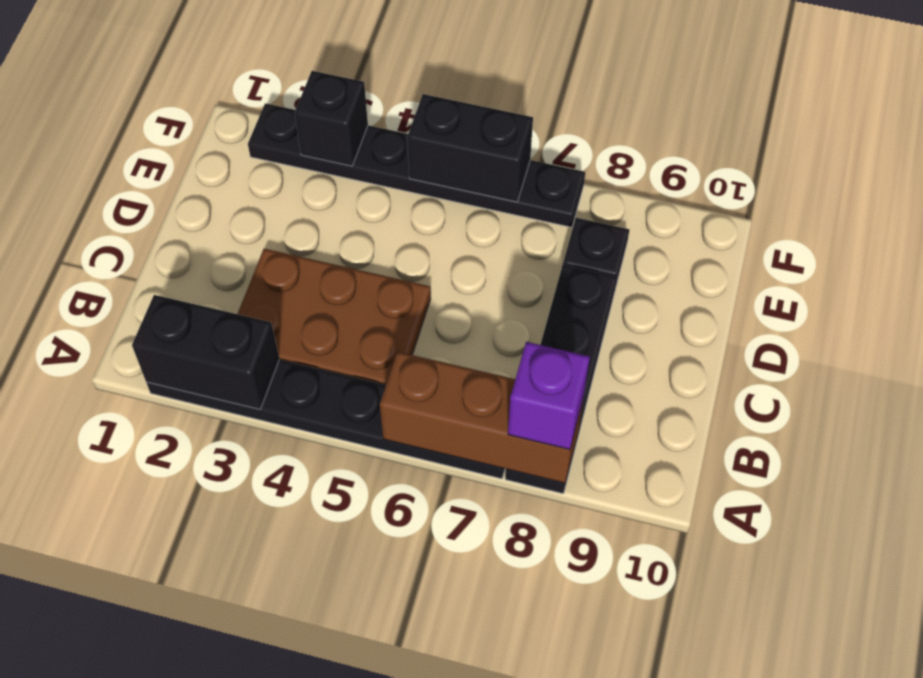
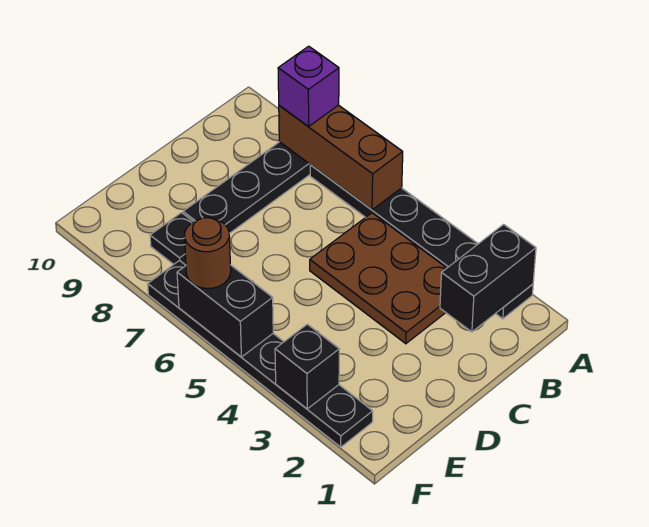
black brick A2:A3 level 2 -> black brick A2:B2 level 2
none -> brown round brick F6 level 3

